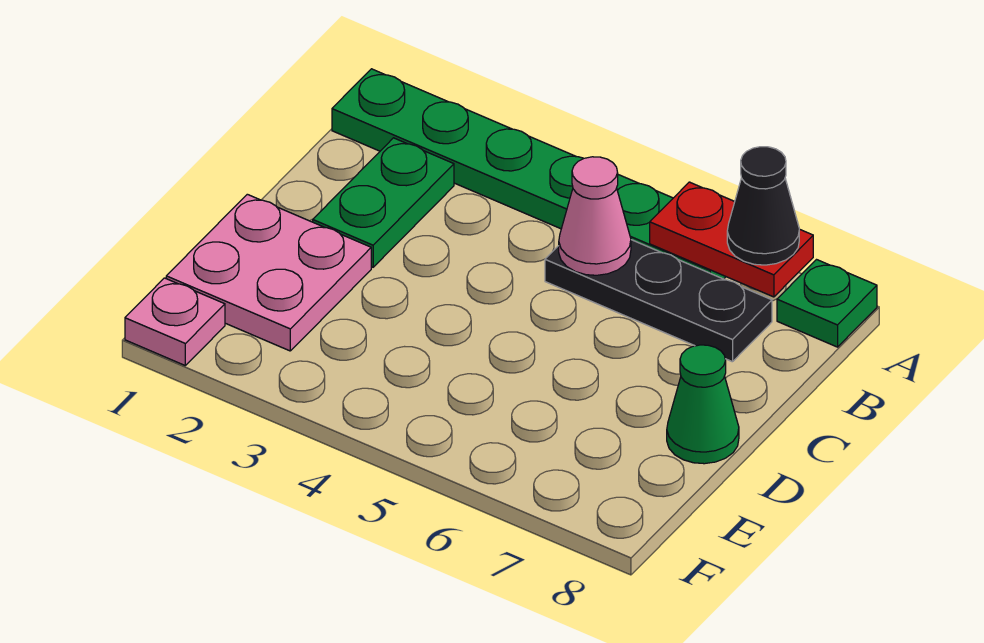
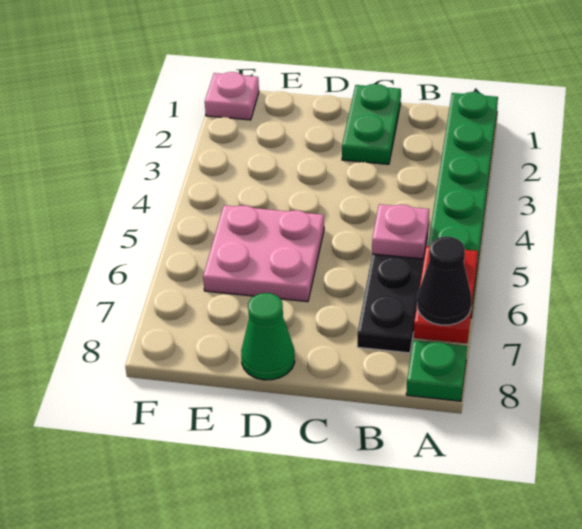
green plate B2:C2 level 1 -> green plate C1:C2 level 1
pink cone B5 level 2 -> pink plate B5 level 2
pink plate D1:E2 level 1 -> pink plate D5:E6 level 1

